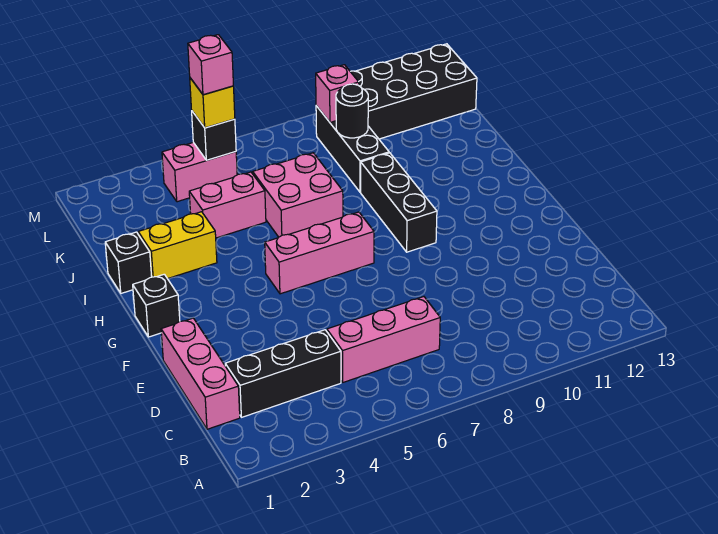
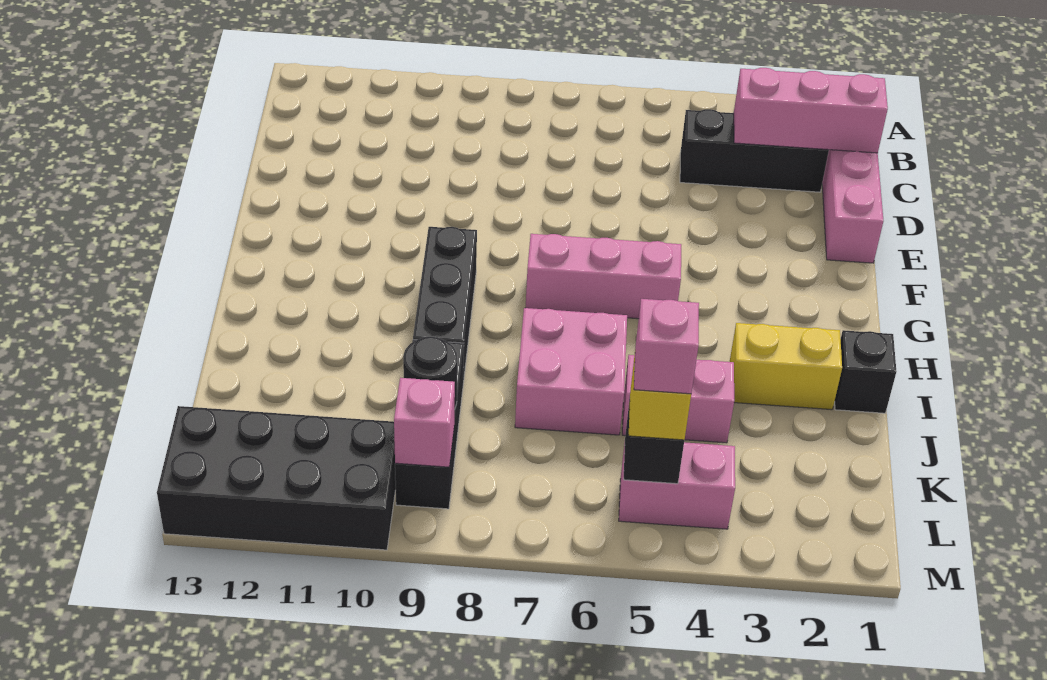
pink brick C5:C7 level 1 -> pink brick C1:C3 level 2
black brick G1 level 1 -> none

